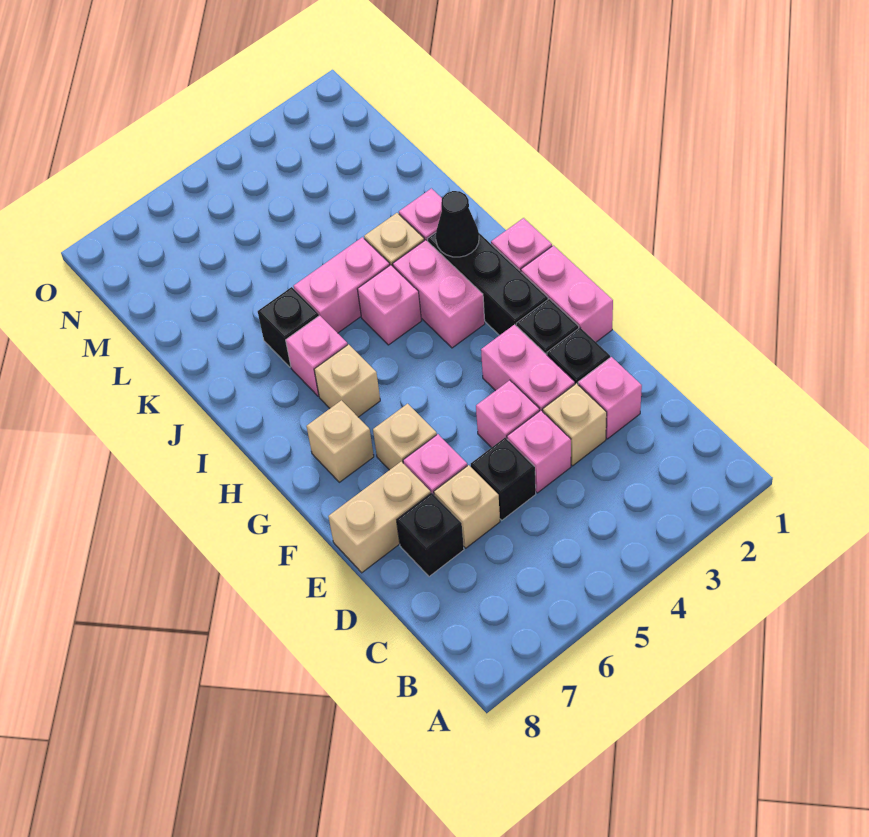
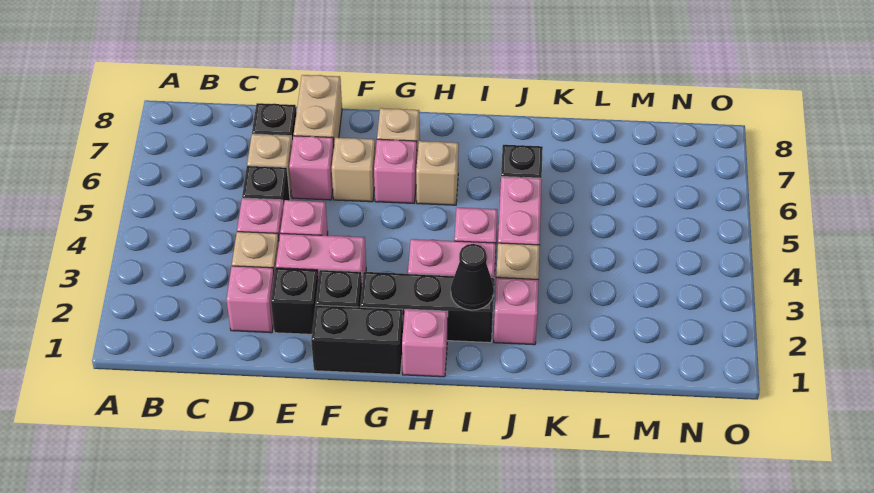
pink brick F1:G1 level 1 -> black brick F1:G1 level 1
pink brick I6 level 1 -> pink brick G6 level 1

